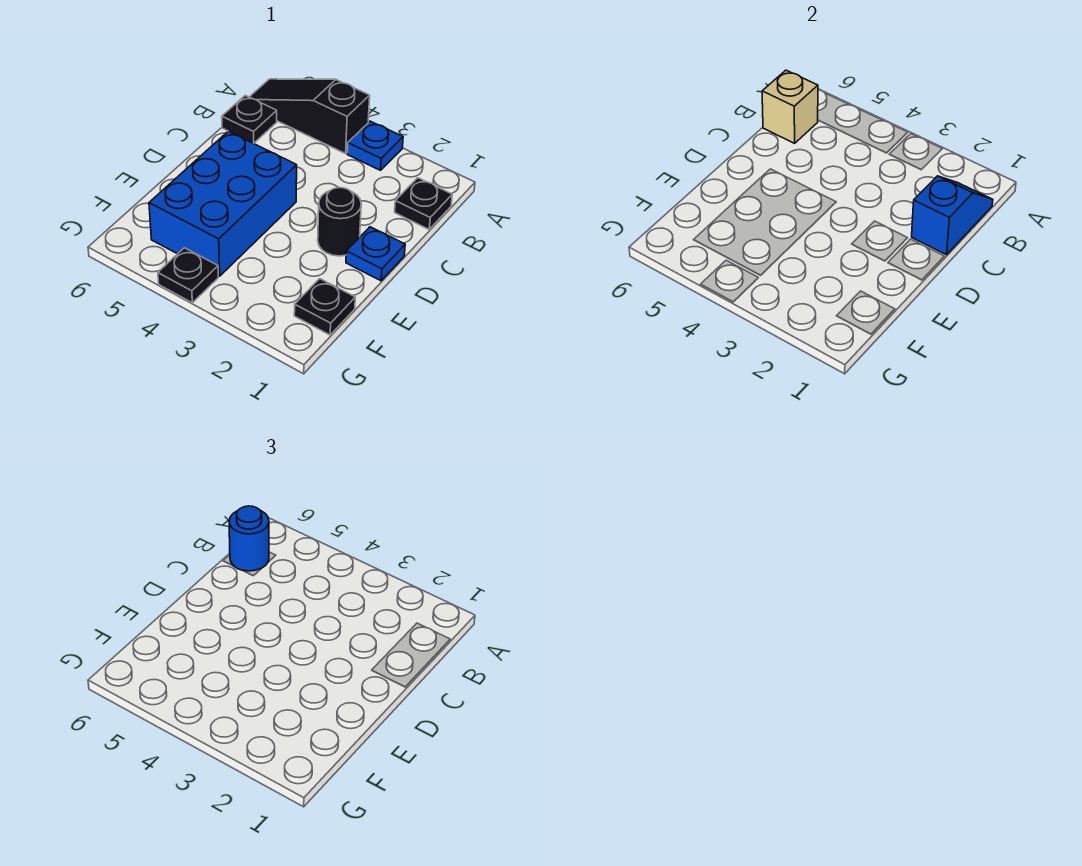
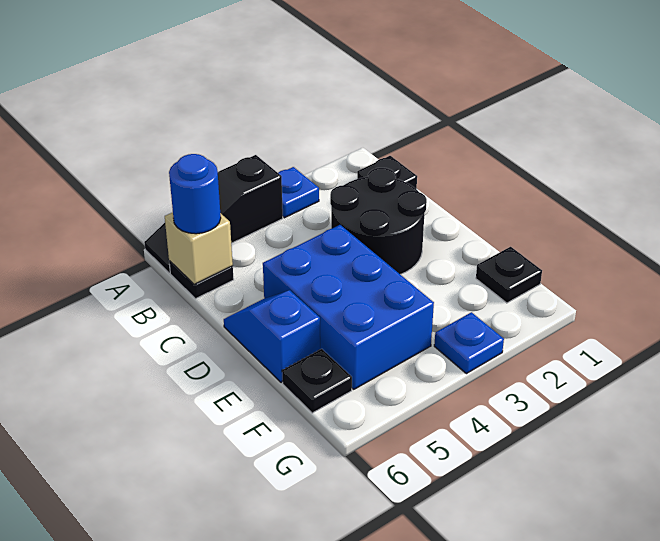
blue slope B1:C1 level 2 top C -> blue slope D6:E6 level 1 top E
blue plate D1 level 1 -> blue plate G3 level 1
black round brick D2 level 1 -> black round brick C2:D3 level 1
black plate G4 level 1 -> black plate F6 level 1

